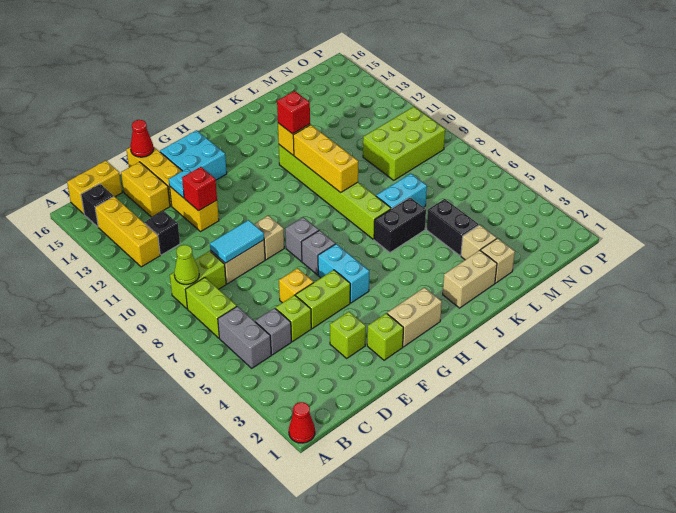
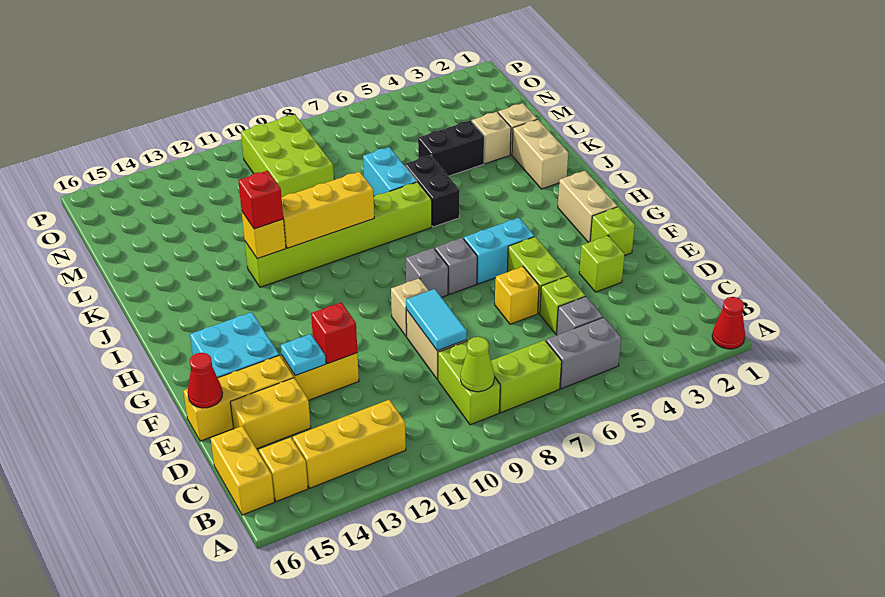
black brick B15 level 1 -> yellow brick B15 level 1
black brick C12 level 1 -> none

